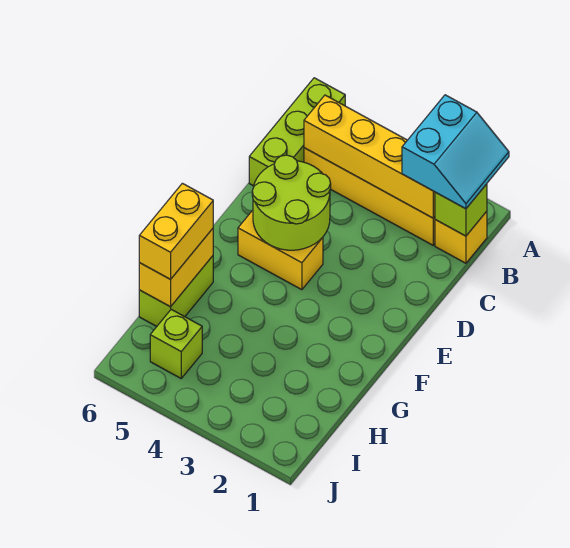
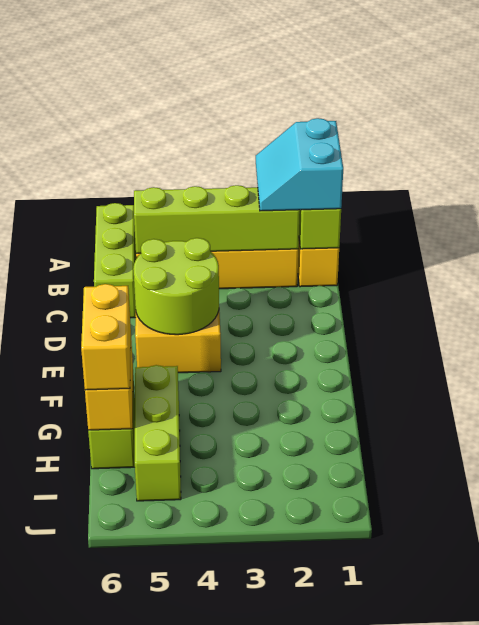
cyan slope A1:B2 level 3 top 2 -> cyan slope A1:B2 level 3 top 1
yellow brick B2:B5 level 2 -> lime brick B2:B5 level 2
lime brick I5 level 1 -> lime brick G5:I5 level 1

